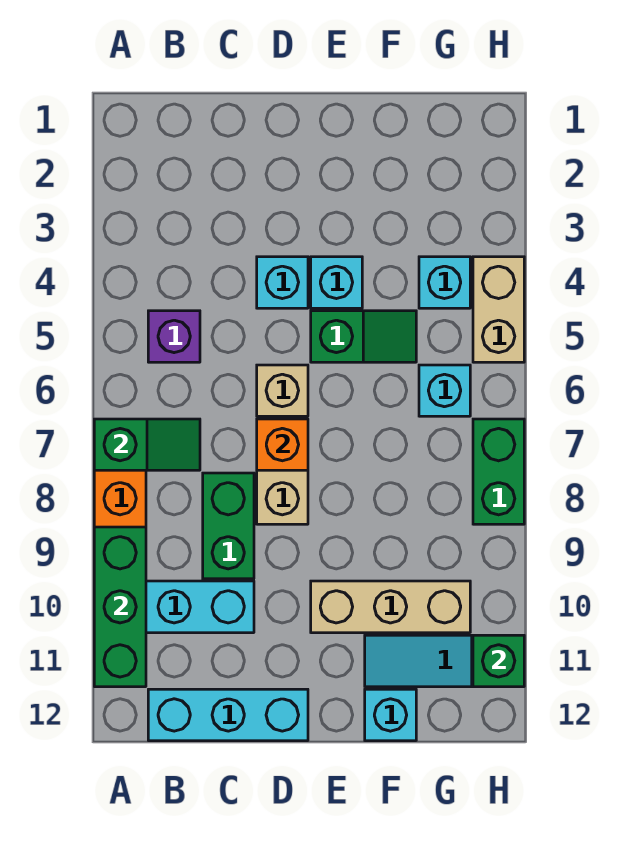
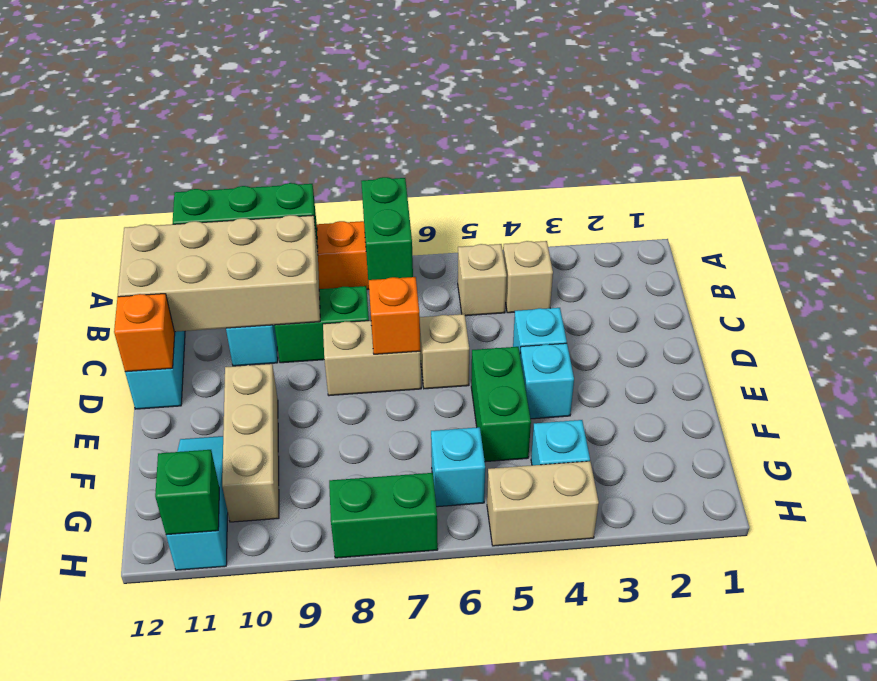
green slope A7:B7 level 2 top A -> green brick A7:B7 level 2
none -> tan brick B4 level 1
purple brick B5 level 1 -> tan brick B5 level 1
none -> tan brick B9:C12 level 2
none -> orange brick D12 level 2
green slope E5:F5 level 1 top E -> green brick E5:F5 level 1
cyan brick F12 level 1 -> none

